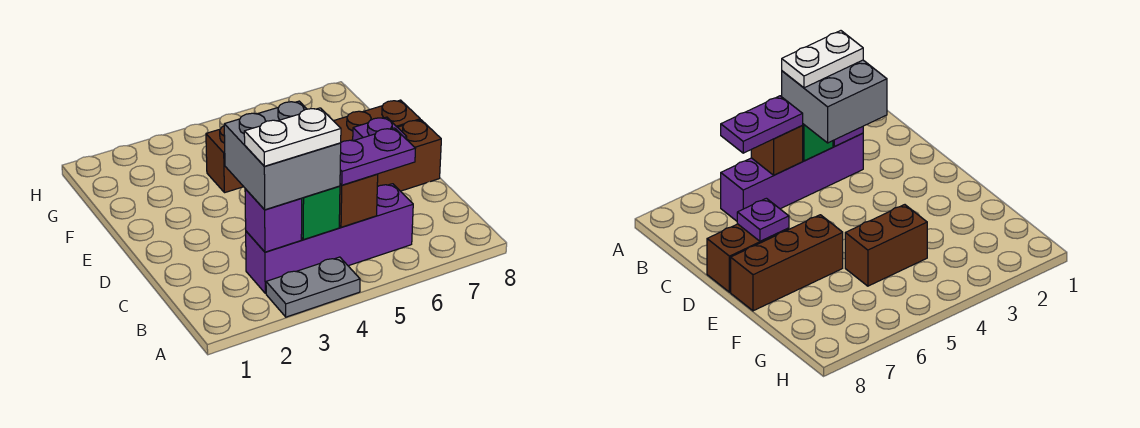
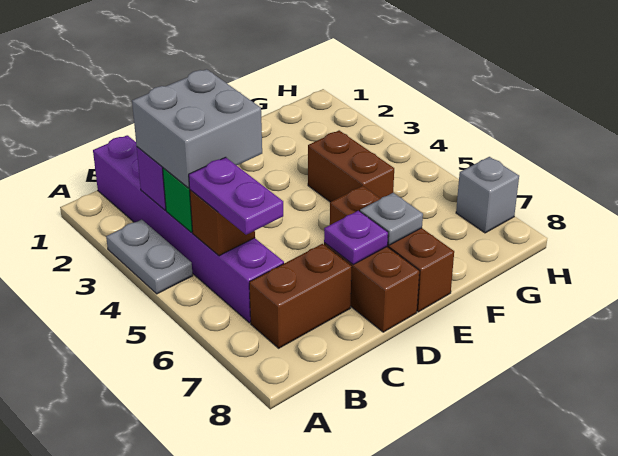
purple brick B3:B6 level 1 -> purple brick B1:B6 level 1
white plate B3:B4 level 4 -> none
none -> brown brick B7:C7 level 1
none -> grey plate E7 level 2
none -> grey brick H7 level 1

